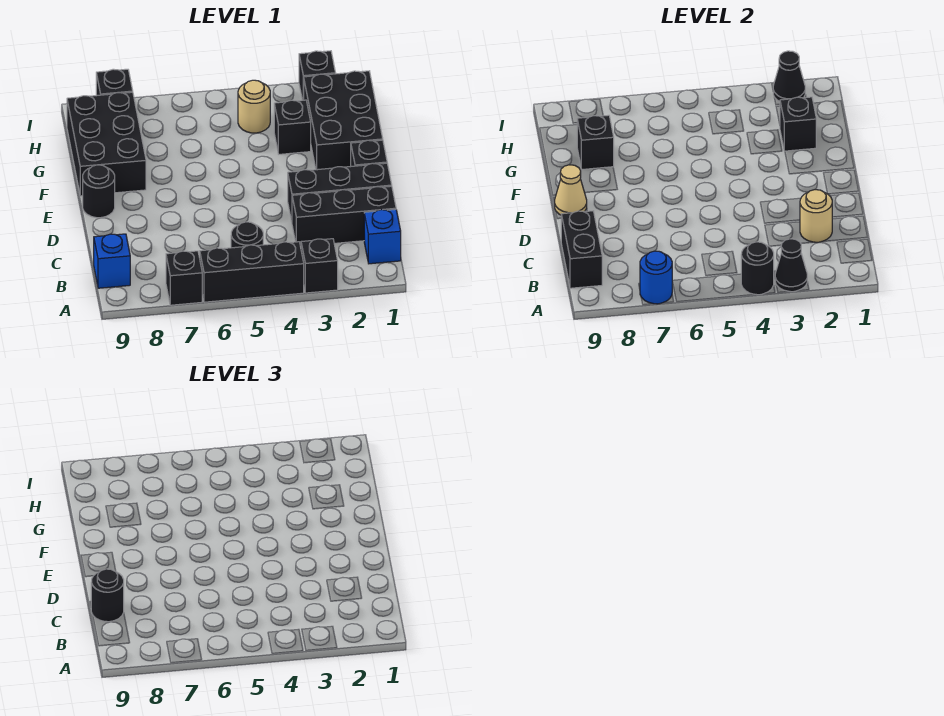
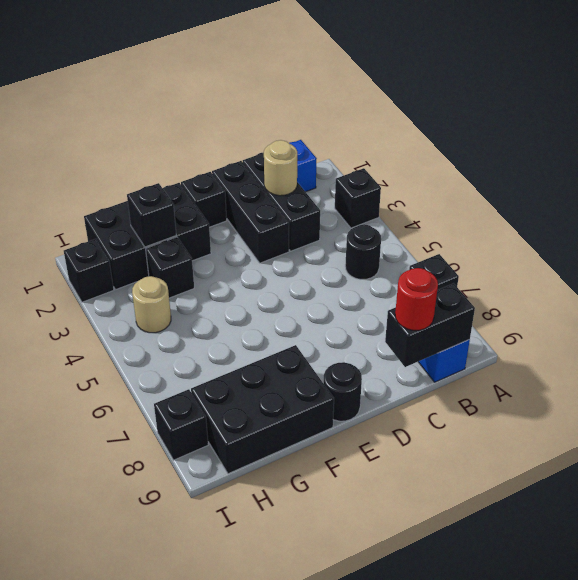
black cone A3 level 2 -> none
black brick A4:A6 level 1 -> none
black round brick A4 level 2 -> none
blue round brick A7 level 2 -> none
black round brick C9 level 3 -> red round brick C9 level 3
tan cone E9 level 2 -> none
black brick G8 level 2 -> none
black cone I2 level 2 -> none

